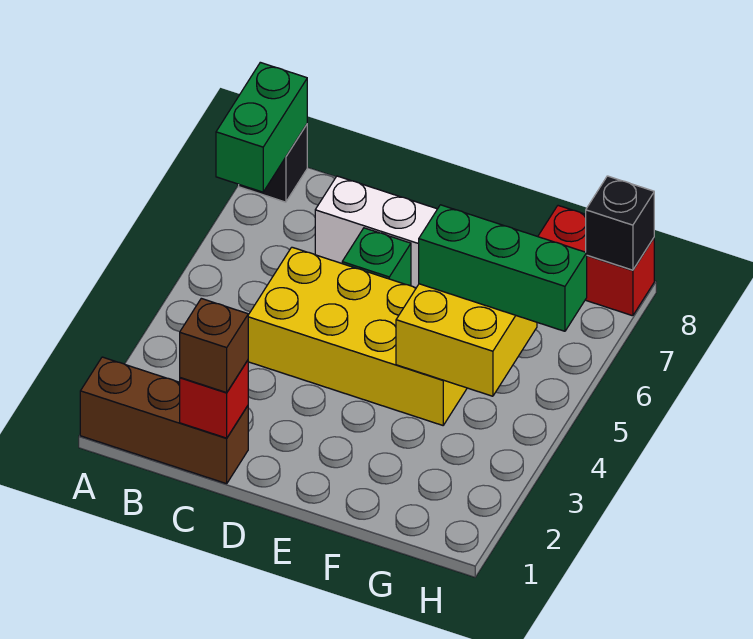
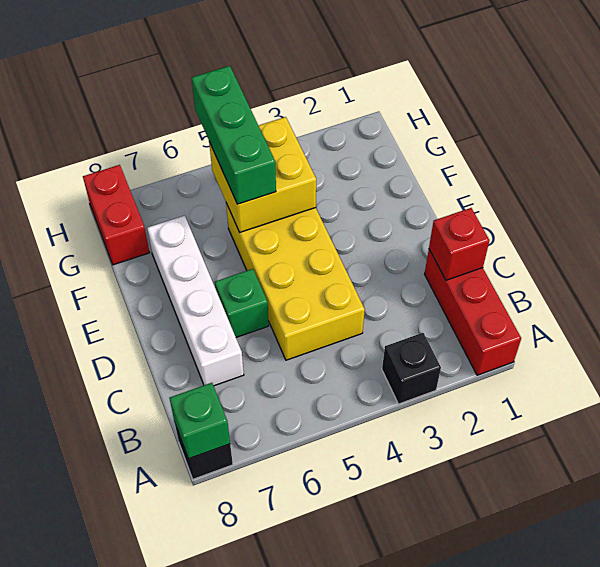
brown brick A1:C1 level 1 -> red brick A1:C1 level 1
green brick A7:A8 level 2 -> green brick A8 level 2
brown brick C1 level 3 -> none
black brick H8 level 2 -> black brick A3 level 1

